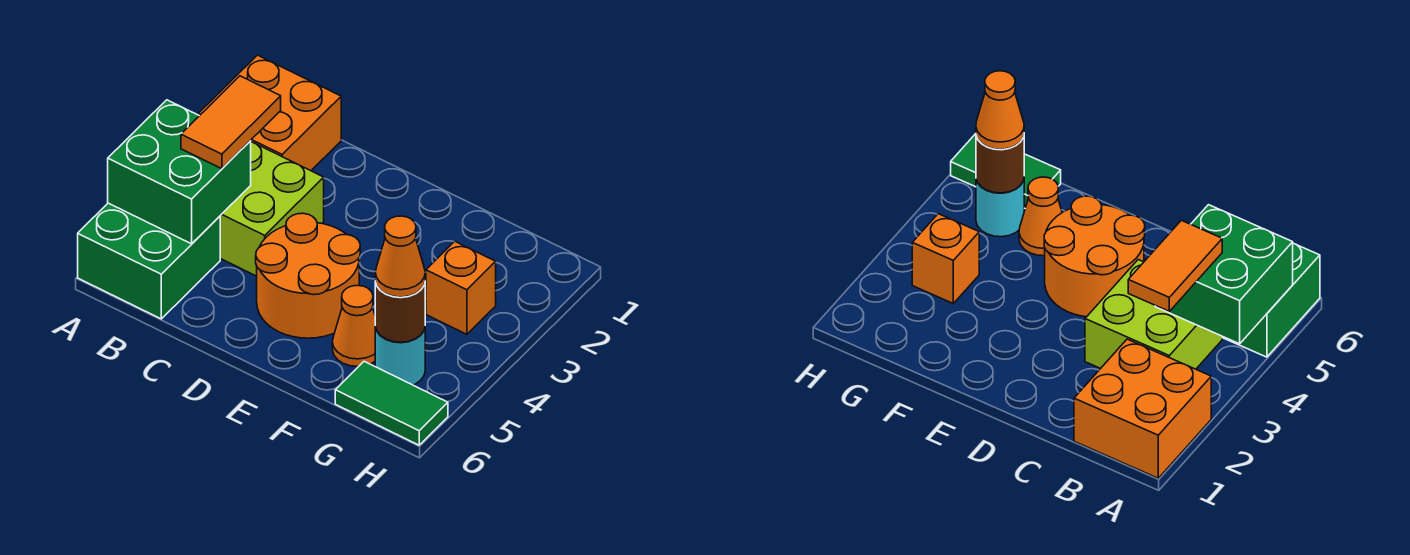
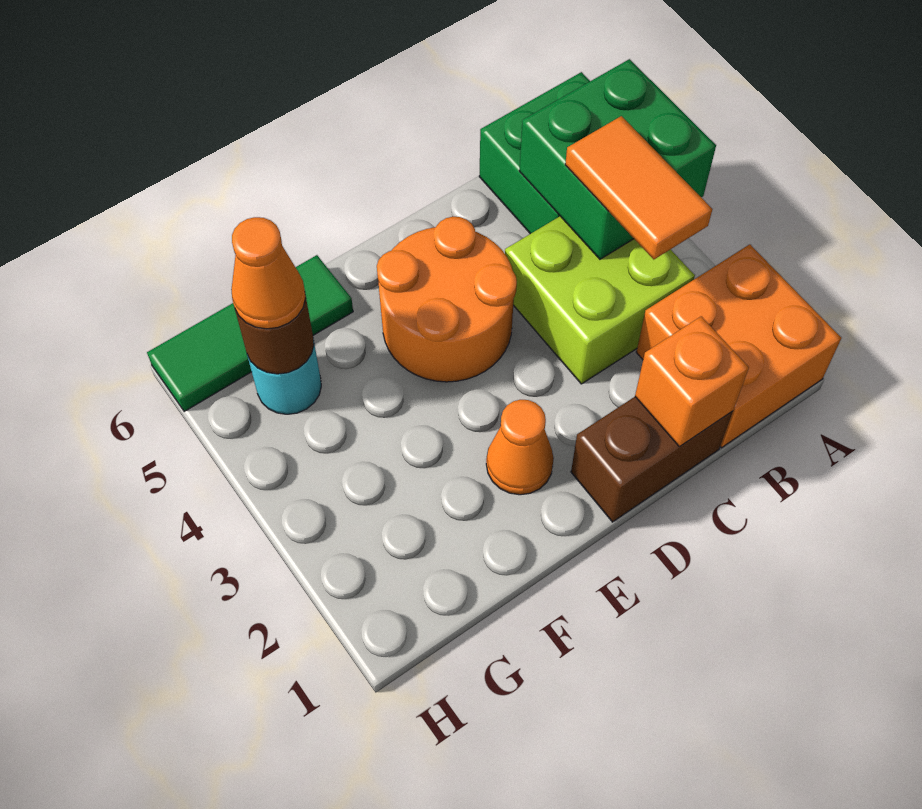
none -> brown brick C1:D1 level 1
orange cone F5 level 1 -> orange cone E2 level 1
orange brick G3 level 1 -> orange brick C1 level 2
green tile G6:H6 level 1 -> green tile F6:H6 level 1

